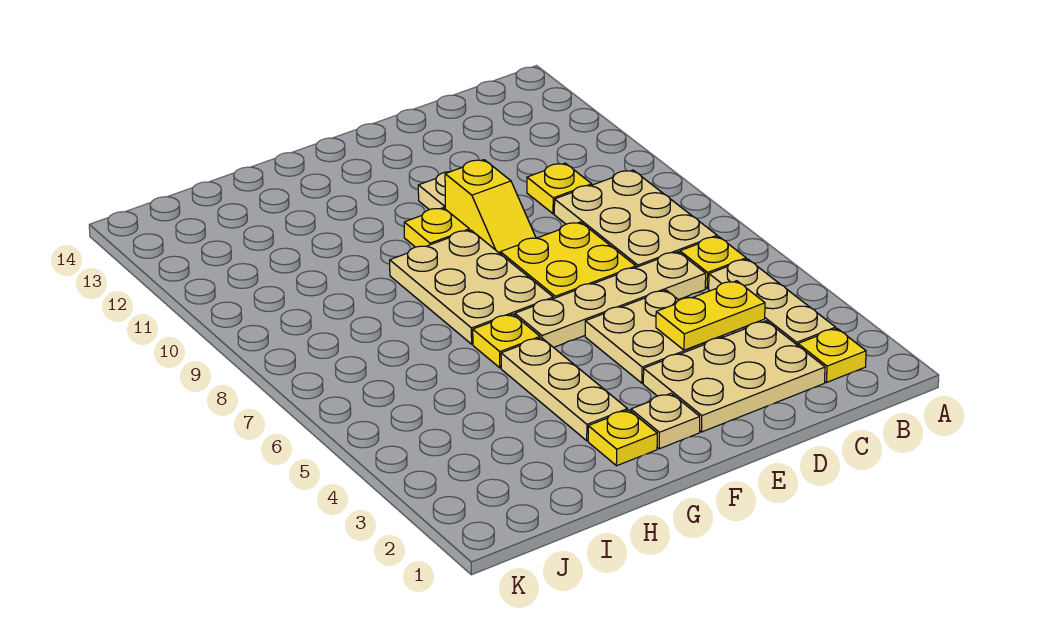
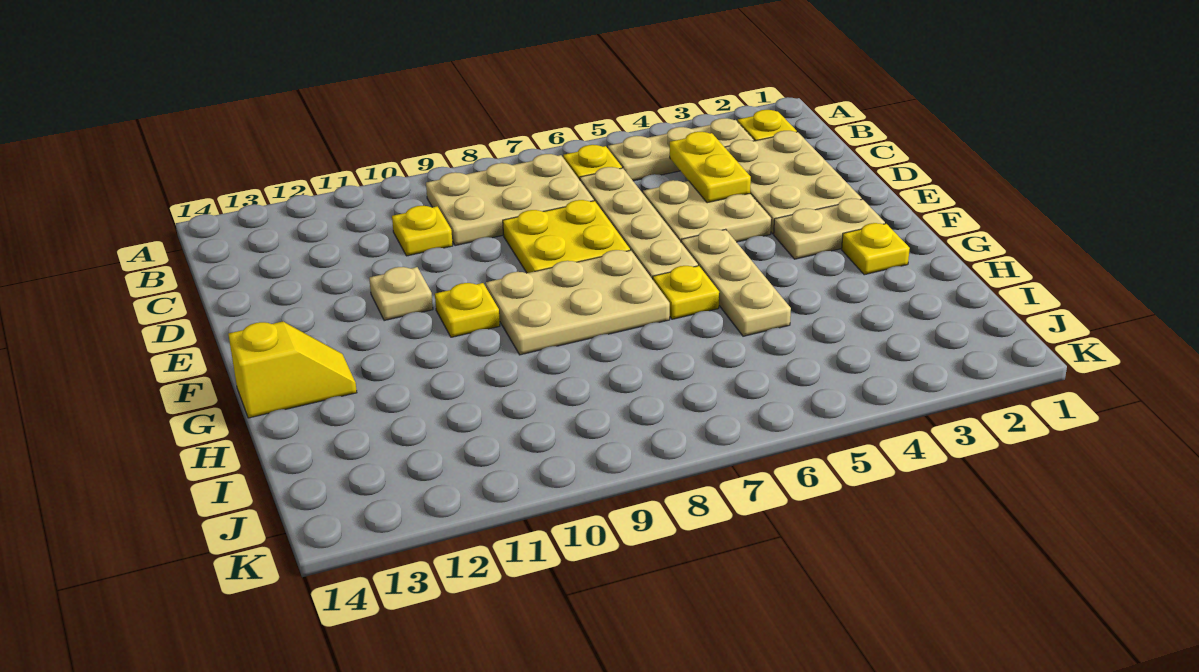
yellow slope E9:E10 level 1 top 10 -> yellow slope G13:G14 level 1 top 14
tan plate F2 level 1 -> tan plate F2:F3 level 1
tan plate G3:G5 level 1 -> tan plate F5:H5 level 1

